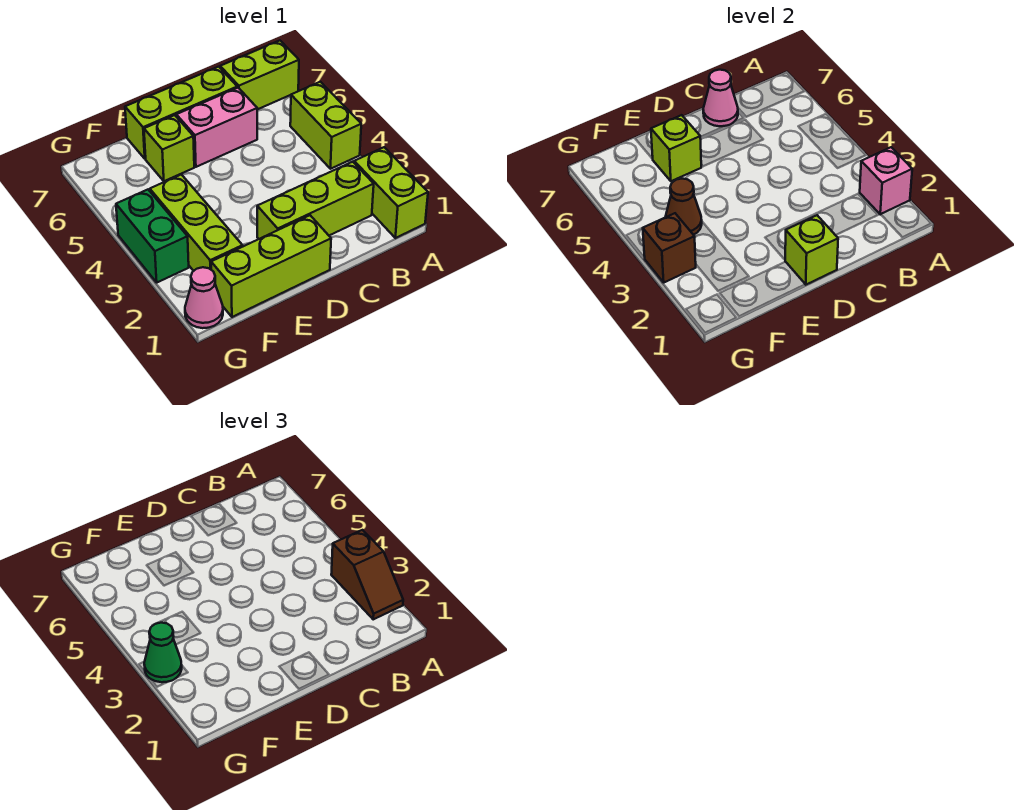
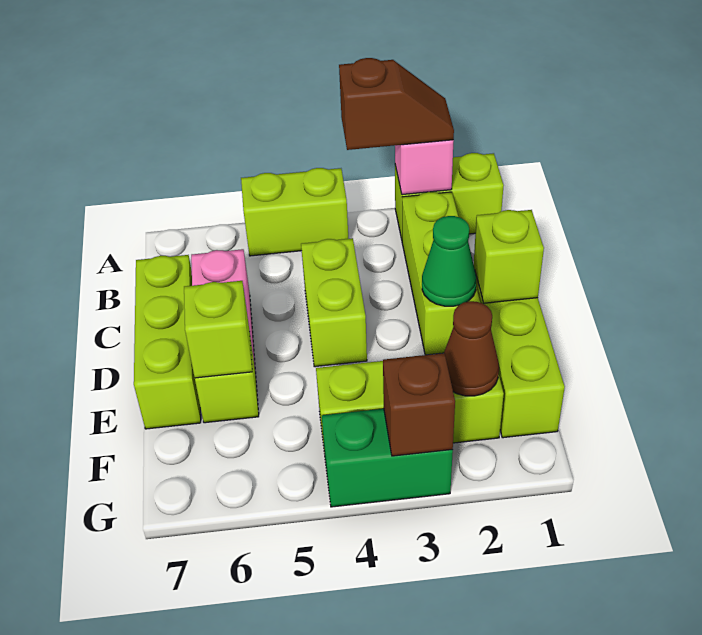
lime brick A7:B7 level 1 -> lime brick C4:D4 level 1
pink cone C7 level 2 -> none
brown cone F4 level 2 -> brown cone F2 level 2
pink cone G1 level 1 -> none
green cone G3 level 3 -> green cone D2 level 2

